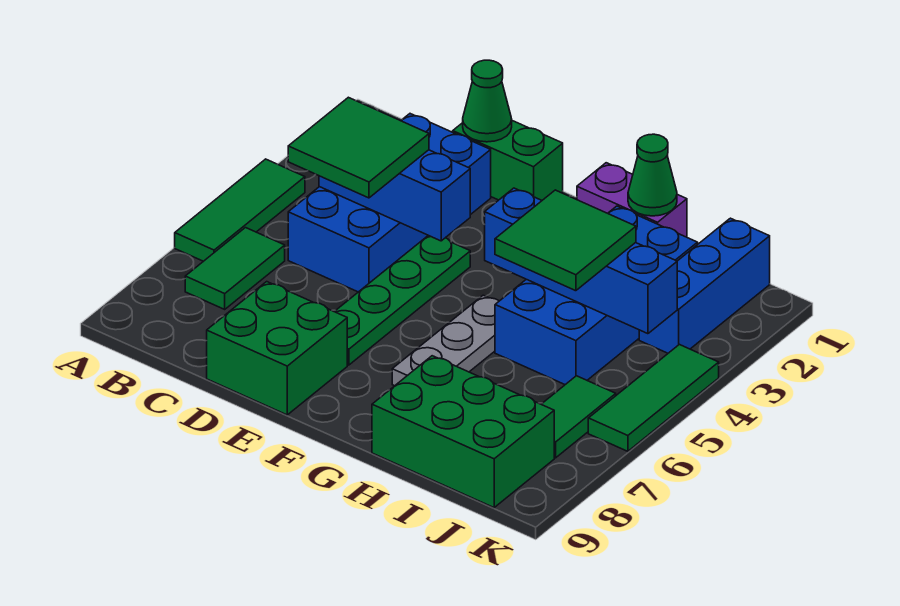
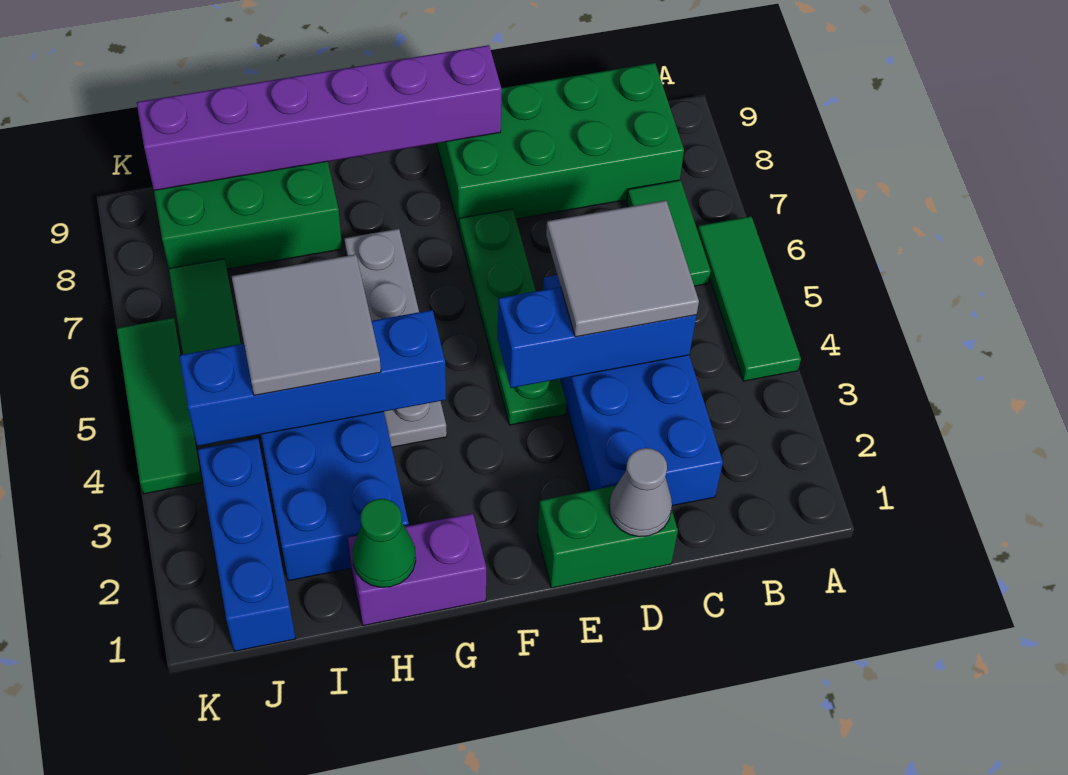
green tile C4:D5 level 3 -> grey tile C4:D5 level 3
green cone D1 level 2 -> grey cone D1 level 2
green brick D8:E9 level 1 -> green brick B8:E9 level 1
none -> purple brick E9:J9 level 2
grey plate G5:G7 level 1 -> grey plate G4:G7 level 1
green tile H4:I5 level 3 -> grey tile H4:I5 level 3

